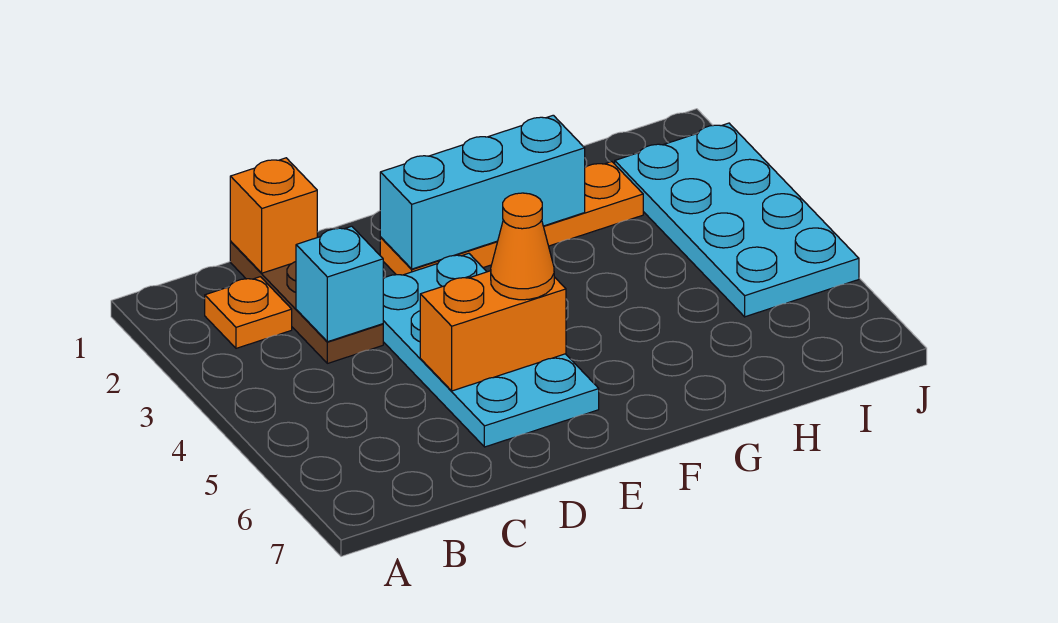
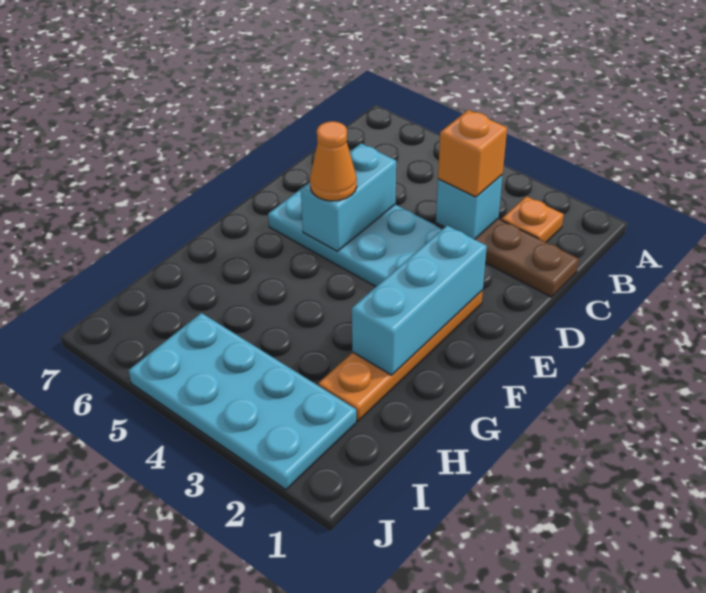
orange brick C1 level 2 -> orange brick C3 level 3
orange brick D5:E5 level 2 -> cyan brick D5:E5 level 2

